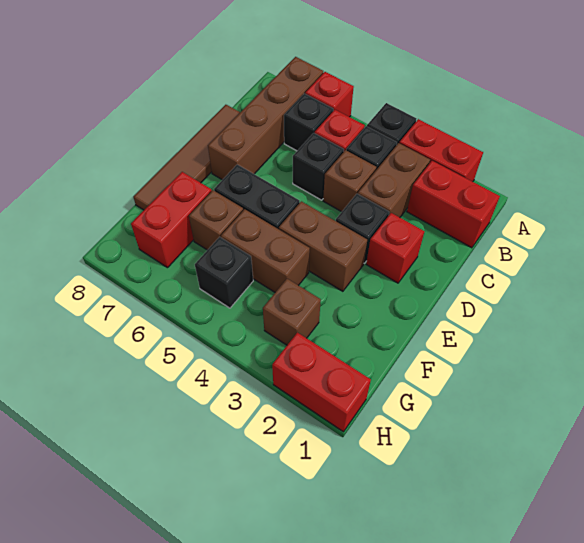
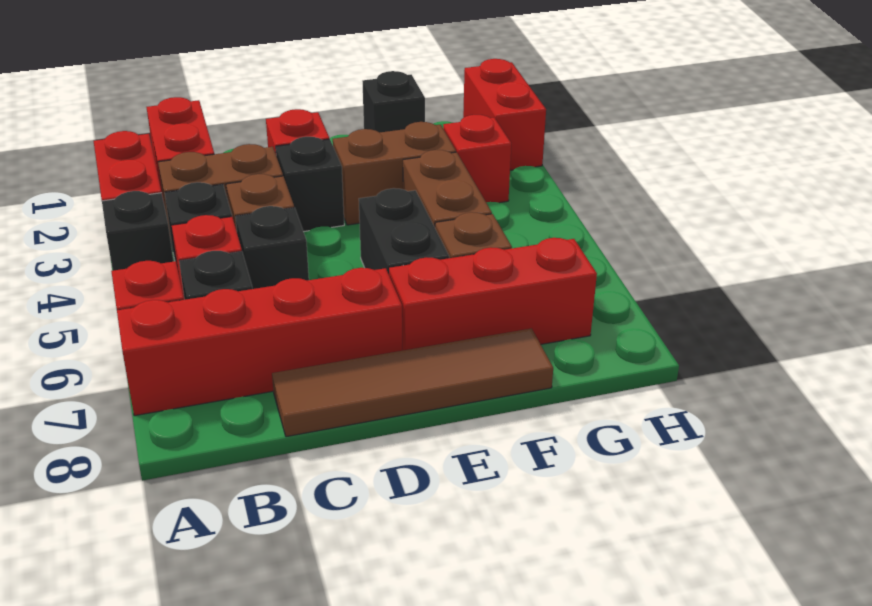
brown brick A7:D7 level 1 -> red brick A7:D7 level 1
brown brick E3:E4 level 1 -> brown brick E3:F3 level 1
red brick F7:G7 level 1 -> red brick E7:G7 level 1
brown brick G3 level 1 -> red brick G3 level 1
black brick G5 level 1 -> black brick F1 level 1

